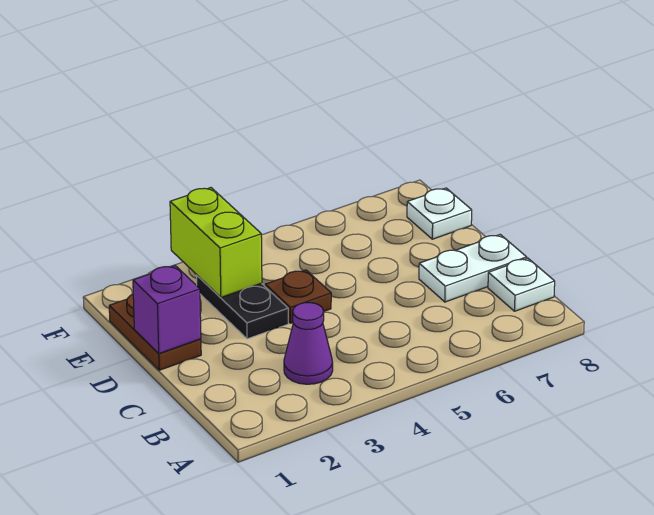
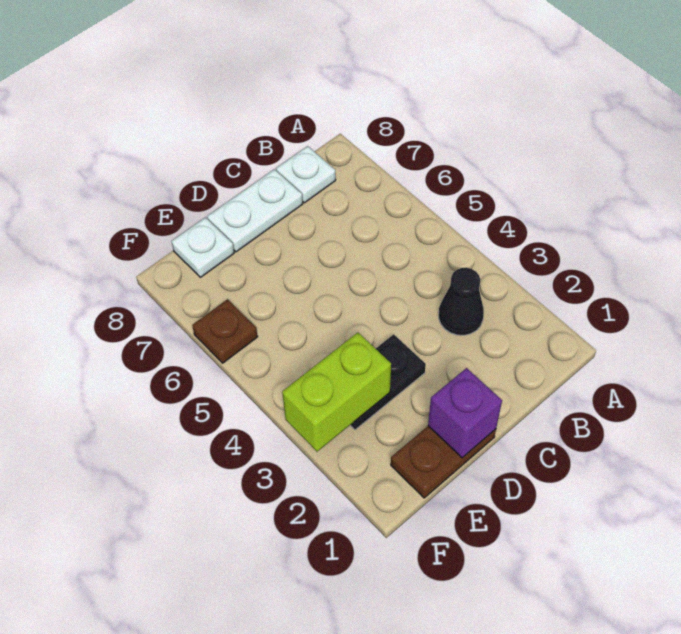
purple cone B3 level 1 -> black cone B3 level 1
white plate C7:C8 level 1 -> white plate C8:D8 level 1
brown plate D4 level 1 -> brown plate F6 level 1

